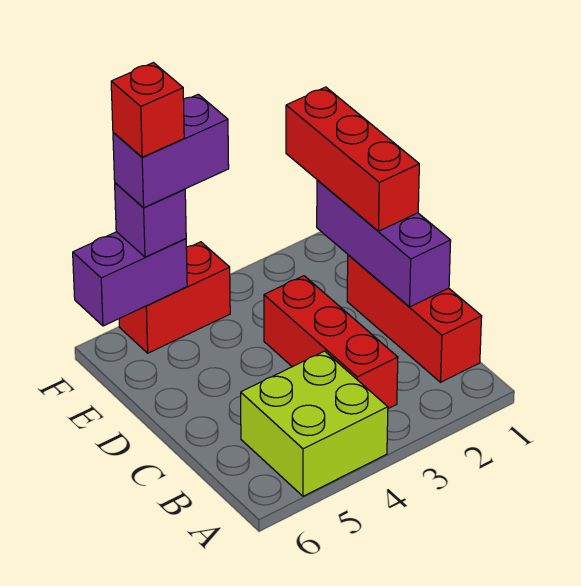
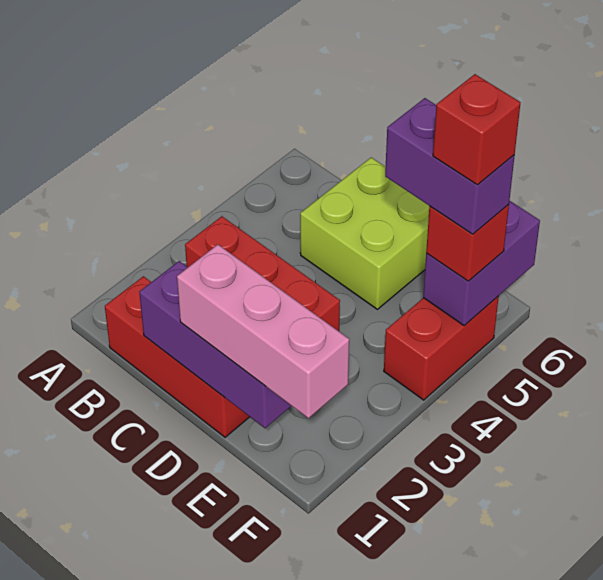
lime brick A4:B5 level 1 -> lime brick C5:D6 level 1
red brick D1:F1 level 3 -> pink brick D1:F1 level 3
purple brick F4:F5 level 4 -> purple brick E5:F5 level 4
purple brick F5 level 3 -> red brick F5 level 3

